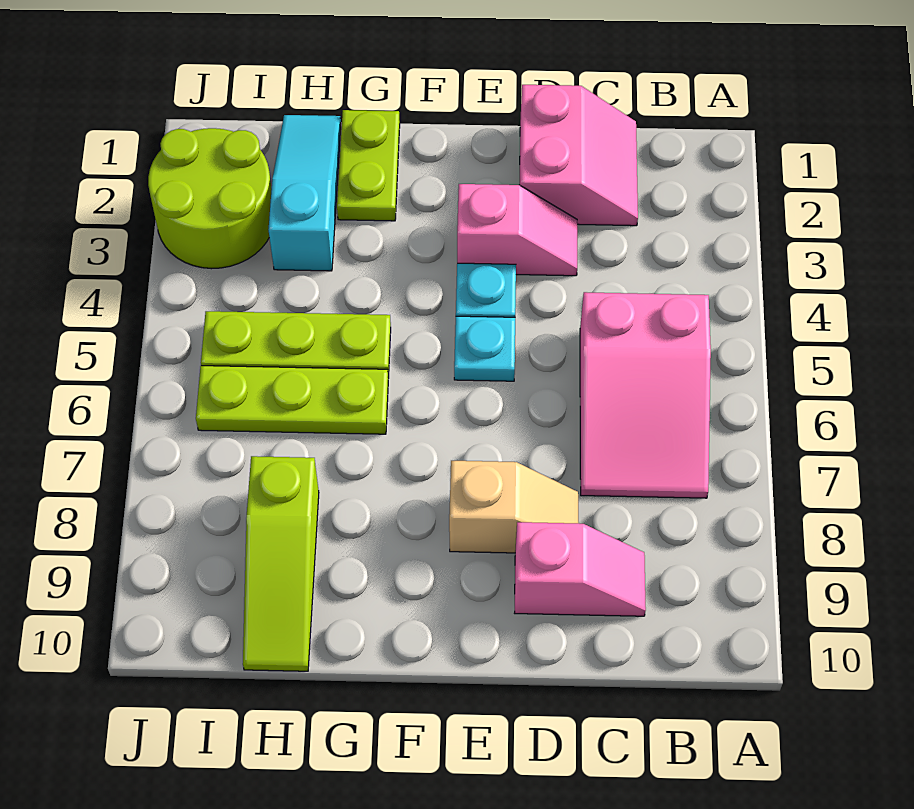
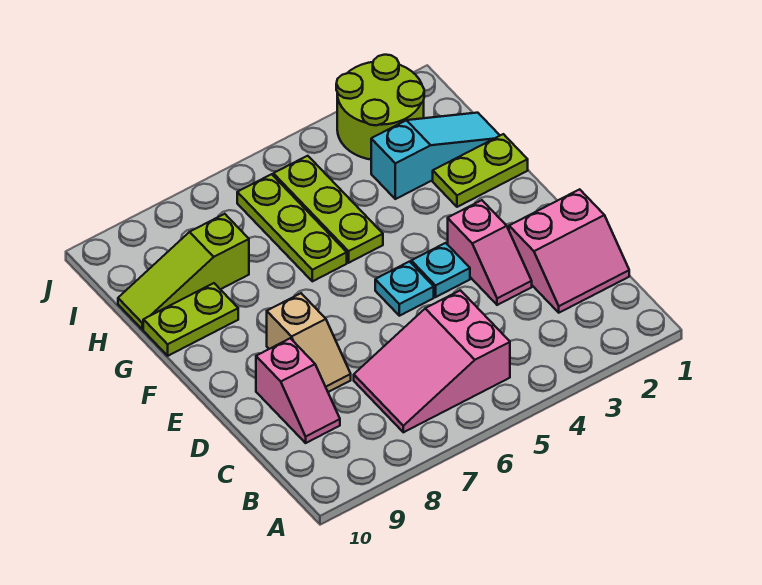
none -> lime plate G9:G10 level 1

